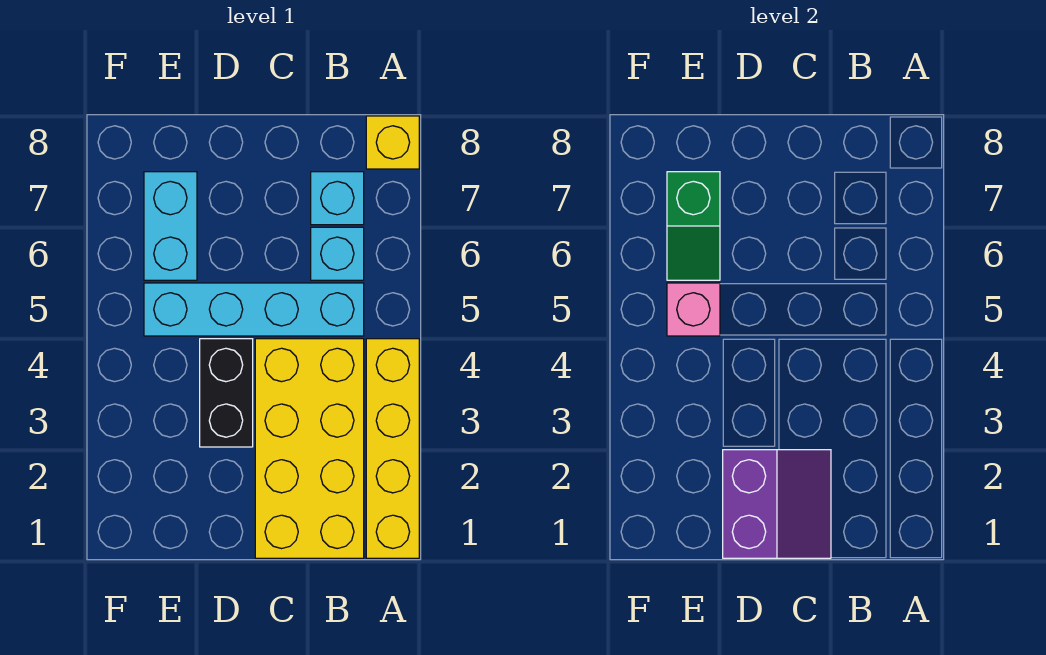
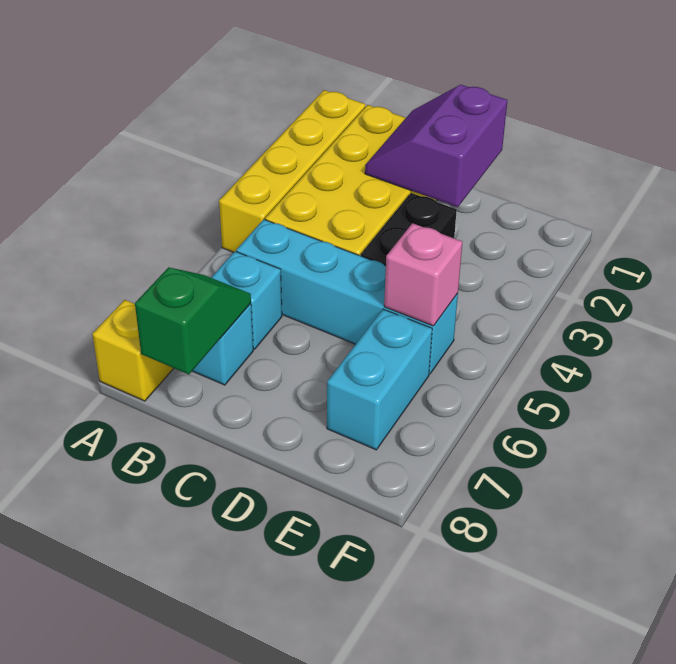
green slope E6:E7 level 2 top 7 -> green slope B7:B8 level 2 top 8

